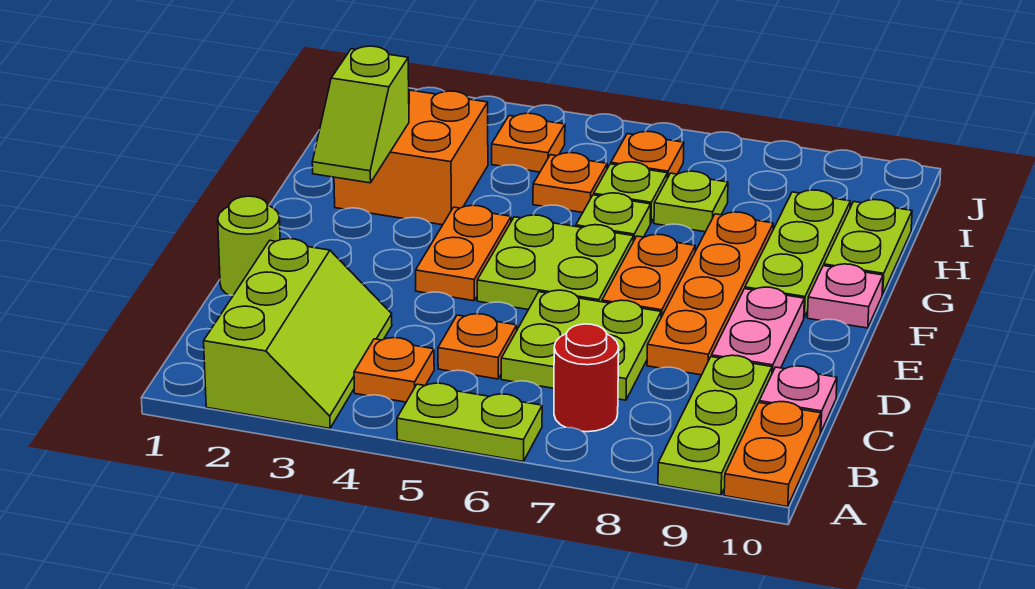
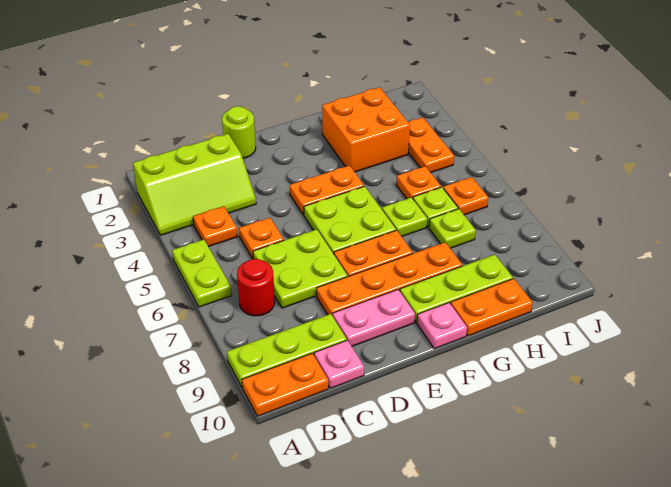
lime slope F2:G2 level 2 top G -> none
lime plate G10:H10 level 1 -> orange plate G10:H10 level 1
orange plate I4 level 1 -> orange plate I3:I4 level 1

